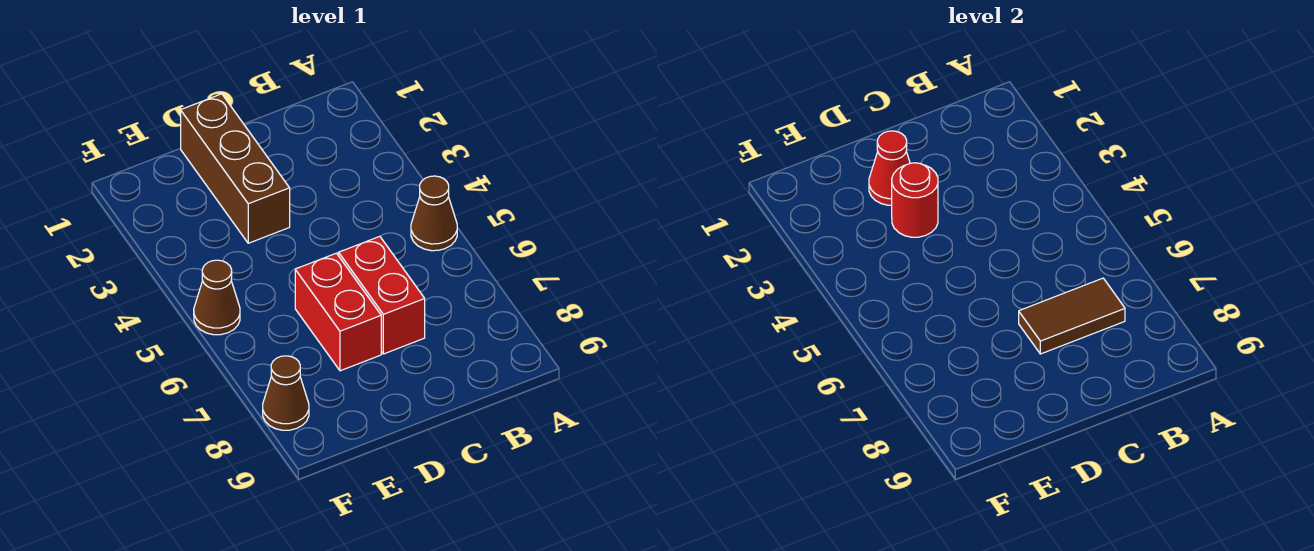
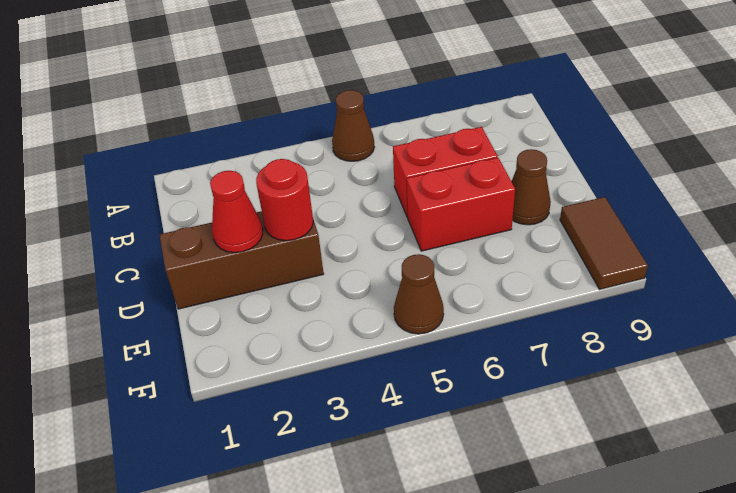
brown tile B7:C7 level 2 -> brown tile E9:F9 level 1
brown cone F8 level 1 -> brown cone D8 level 1

